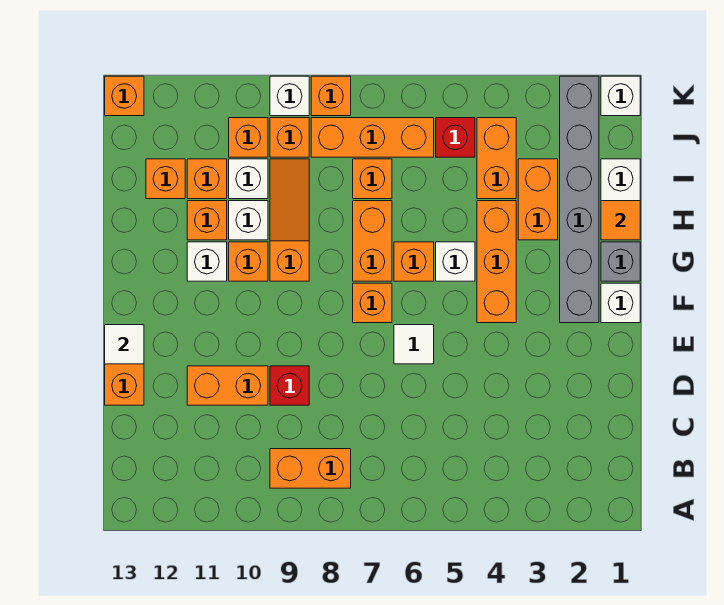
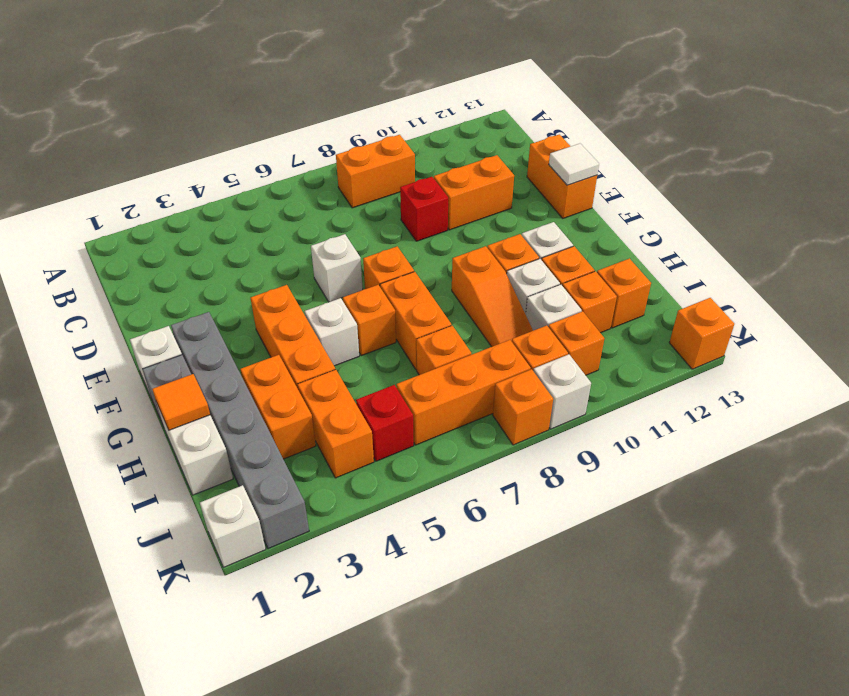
white tile E6 level 1 -> white brick E6 level 1

